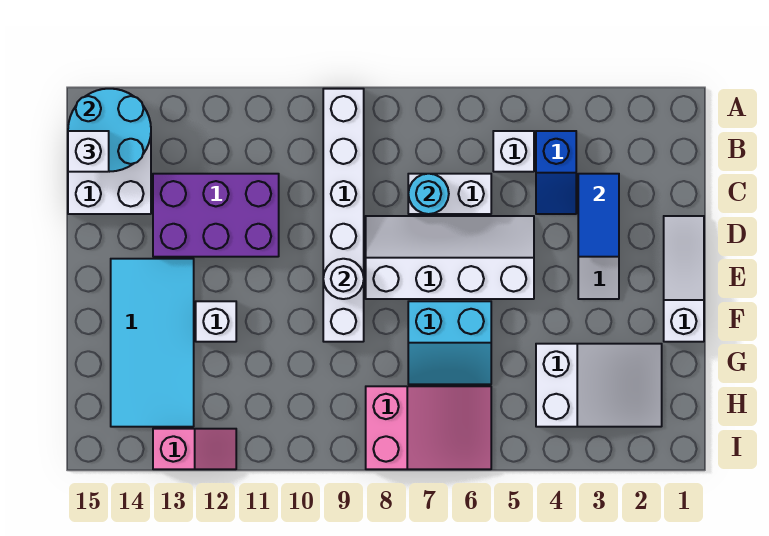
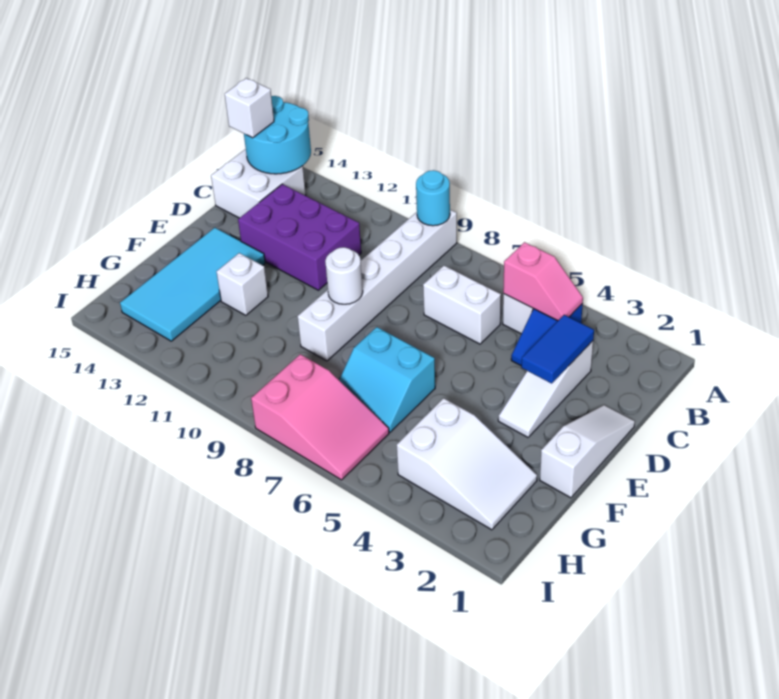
cyan round brick C7 level 2 -> cyan round brick A9 level 2
white slope D5:E8 level 1 top E -> none
pink slope I12:I13 level 1 top 13 -> pink slope B4:B5 level 2 top 5

